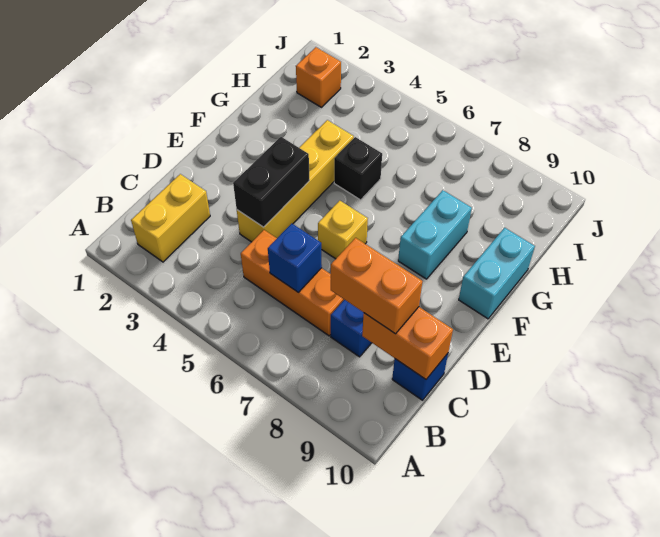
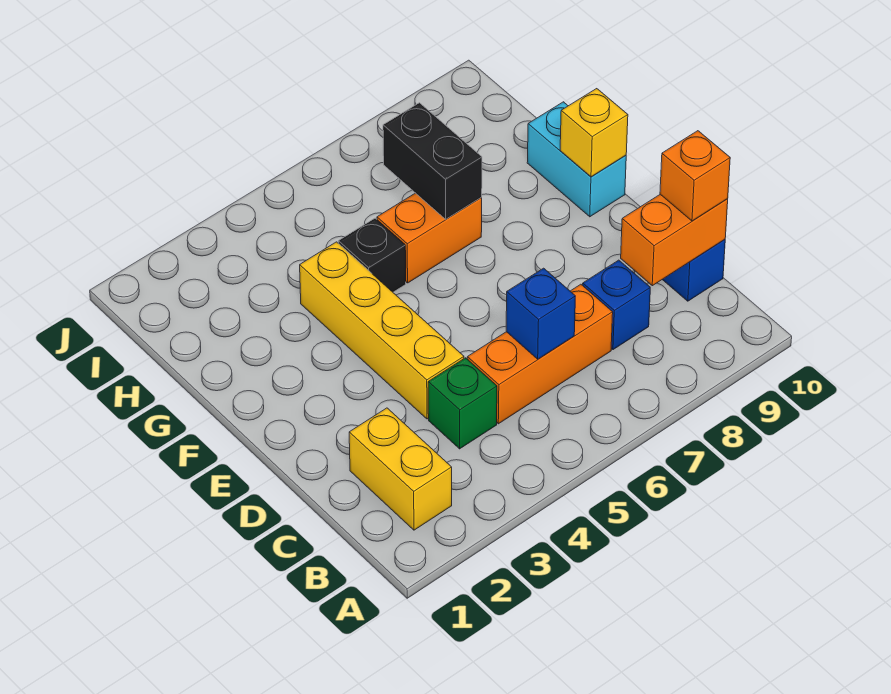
none -> green brick C4 level 1
orange brick C8:C9 level 3 -> orange brick G6:G7 level 1
black brick D4:E4 level 2 -> black brick G7:H7 level 2
yellow brick E6 level 1 -> yellow brick F10 level 2
cyan brick F8:G8 level 1 -> none
orange brick I2 level 1 -> orange brick C10 level 3

